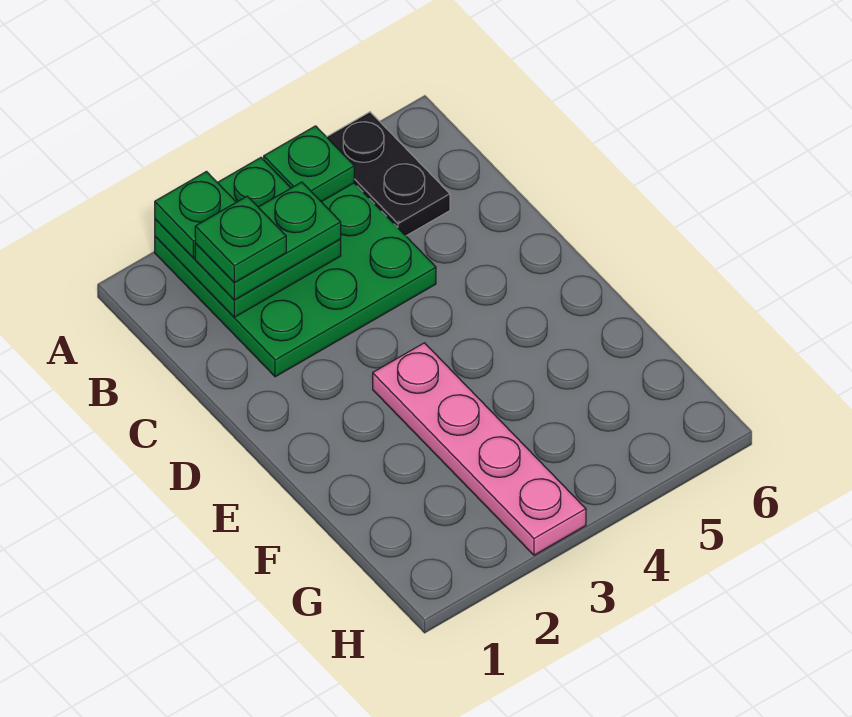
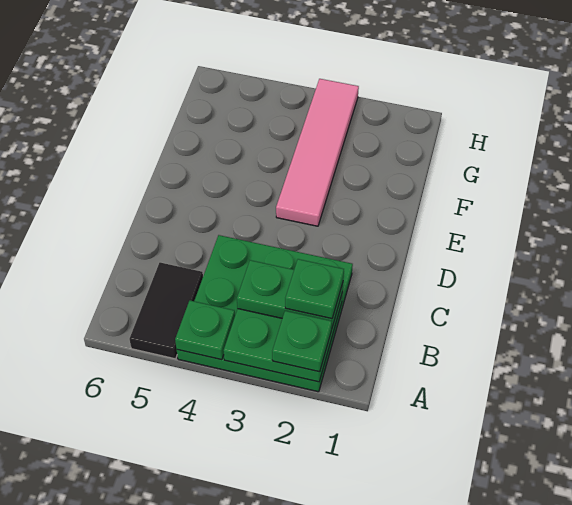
black plate A5:B5 level 1 -> black tile A5:B5 level 1
pink plate E3:H3 level 1 -> pink tile E3:H3 level 1

